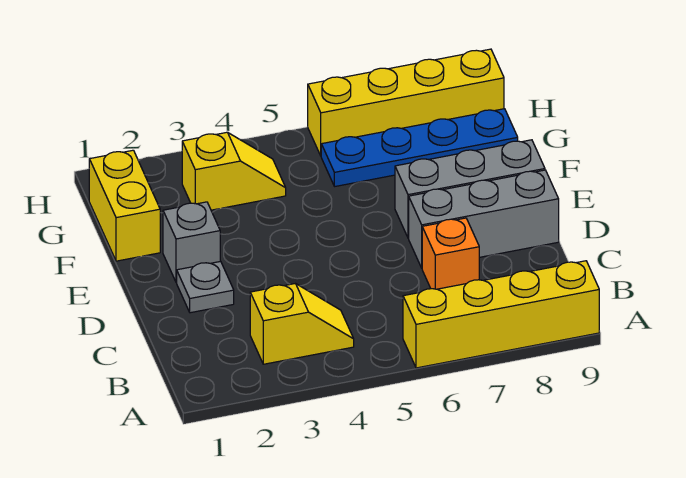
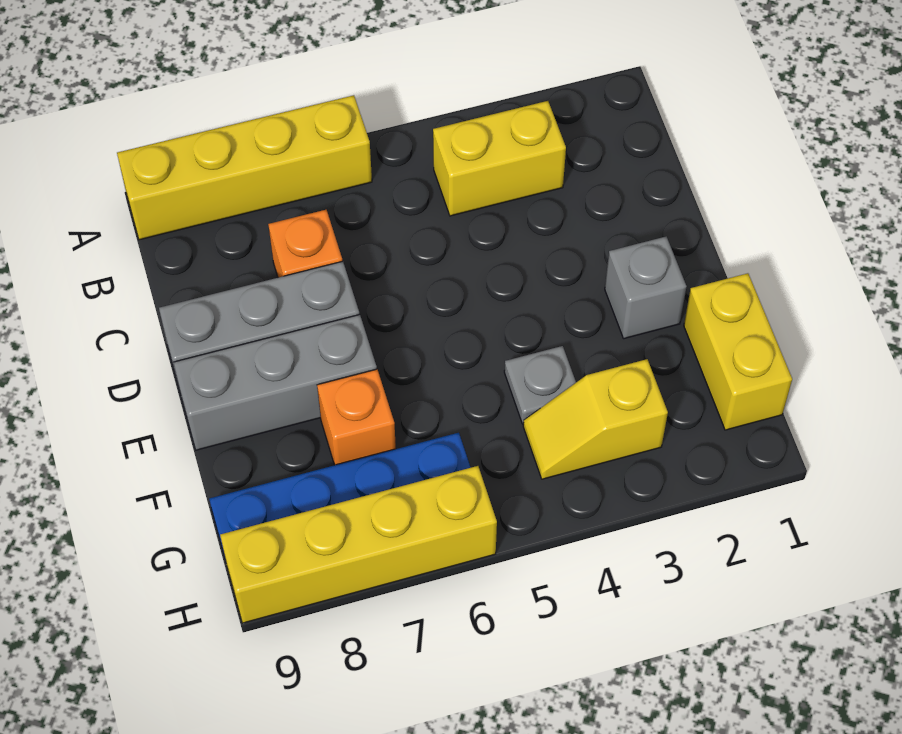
yellow slope B3:B4 level 1 top 3 -> yellow brick B3:B4 level 1
grey plate D2 level 1 -> grey plate F4 level 1
none -> orange brick F7 level 1

